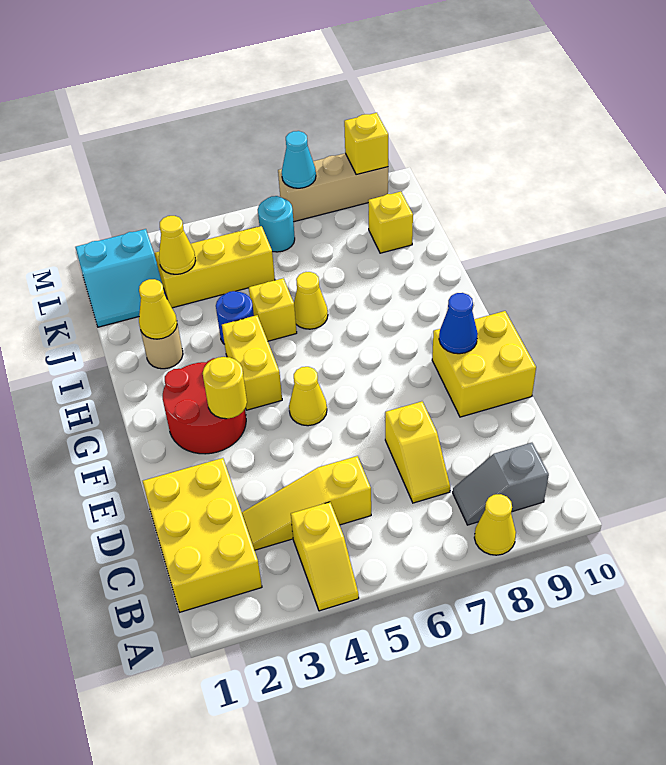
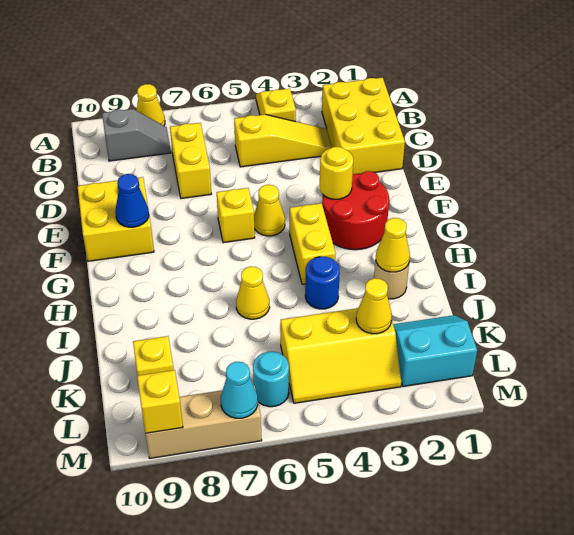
yellow slope C7:D7 level 1 top D -> yellow brick C7:D7 level 1
yellow brick I5 level 1 -> yellow brick F6 level 1

